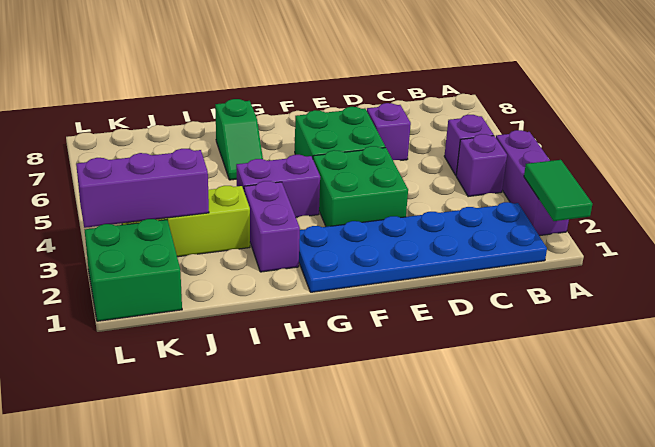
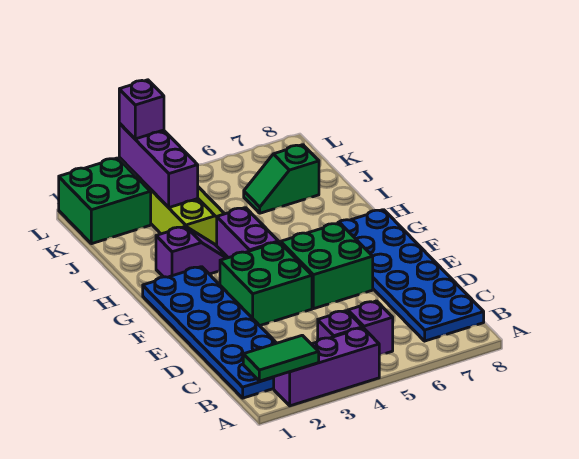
none -> blue plate B7:G8 level 1
purple brick D6 level 1 -> purple brick L3 level 3
purple brick H2:H3 level 1 -> purple slope H2:H3 level 1 top 2
green slope H6:H7 level 1 top 7 -> green slope J6:J7 level 1 top 7

